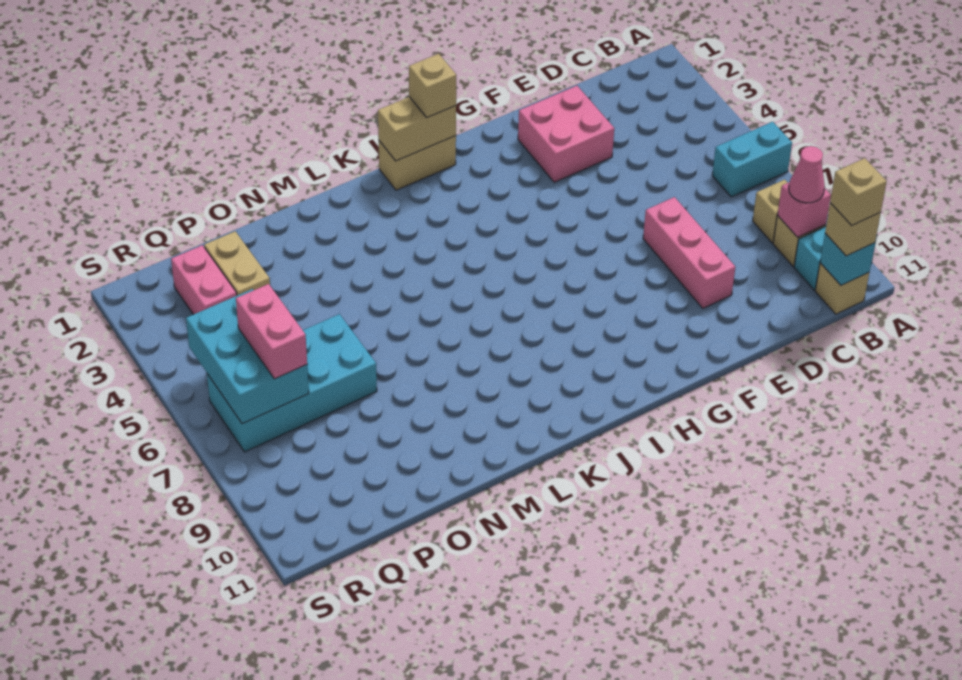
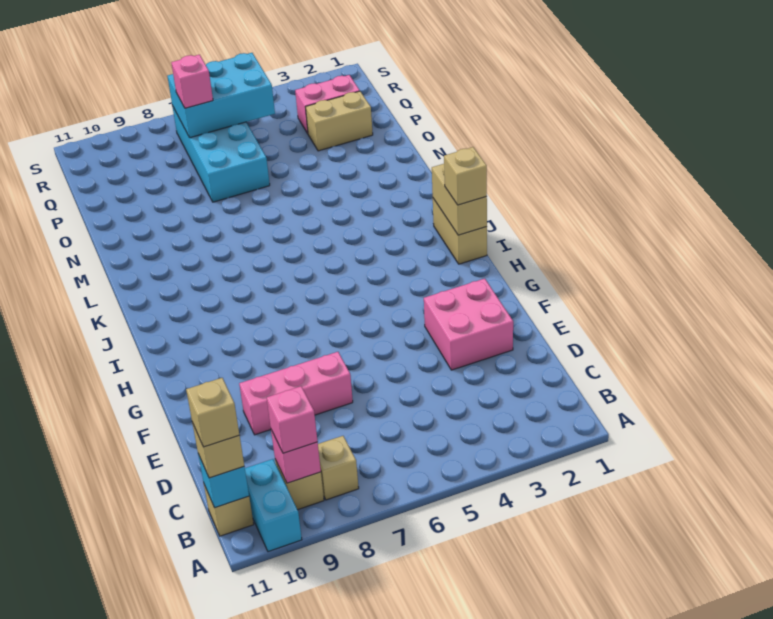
cyan brick A6:B6 level 1 -> none
pink cone B9 level 3 -> pink brick B9 level 3
pink brick Q6:Q7 level 3 -> pink brick Q7 level 3

